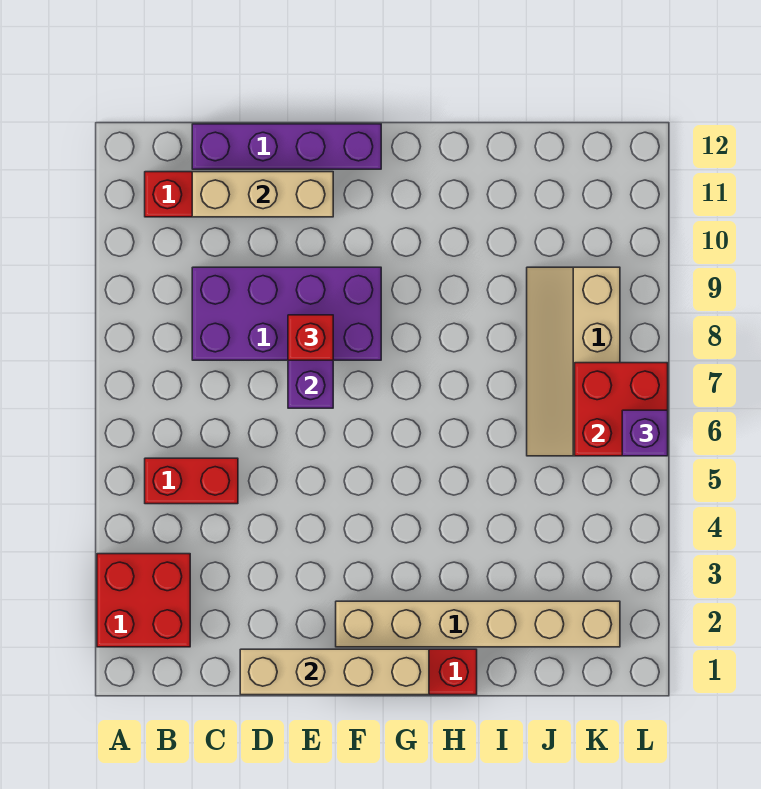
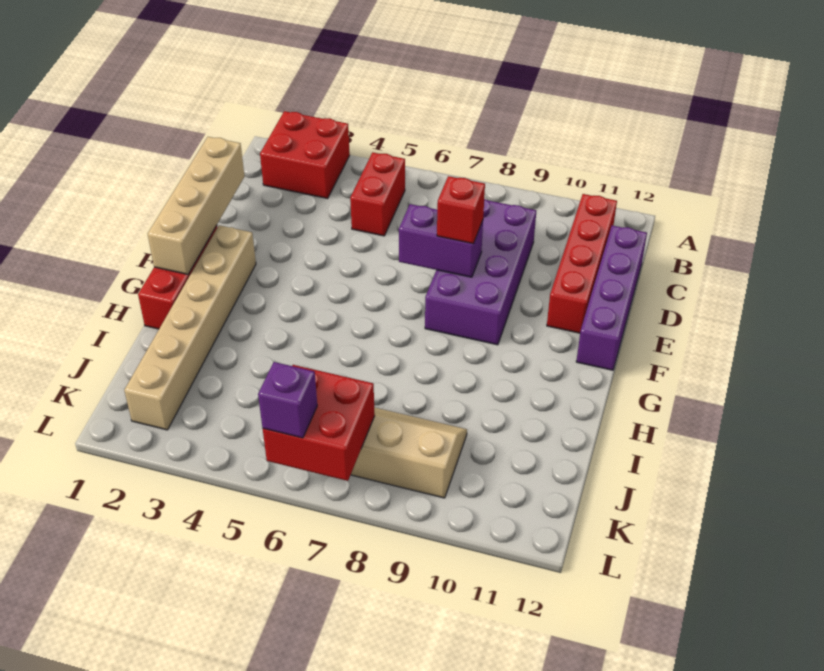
tan brick C11:E11 level 2 -> none

